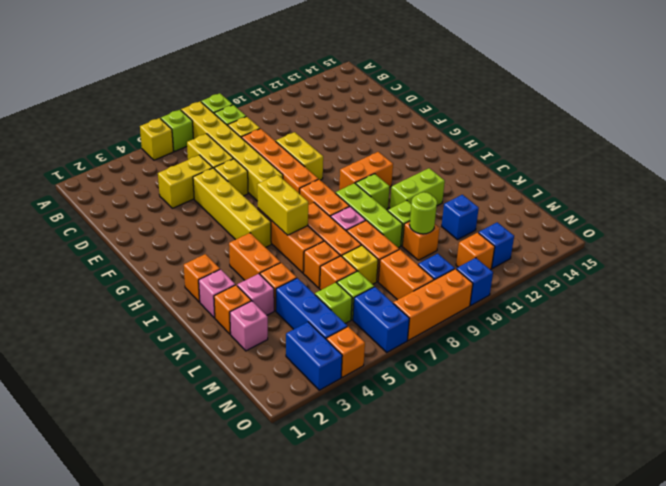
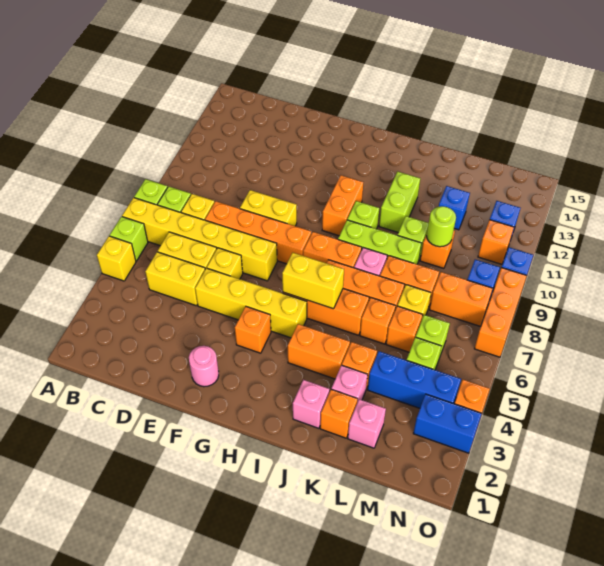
yellow brick D4:D5 level 1 -> yellow brick C5:D5 level 1
none -> pink round brick F2 level 1
orange brick I2 level 1 -> orange brick G4 level 1
blue brick N6:O6 level 1 -> none

